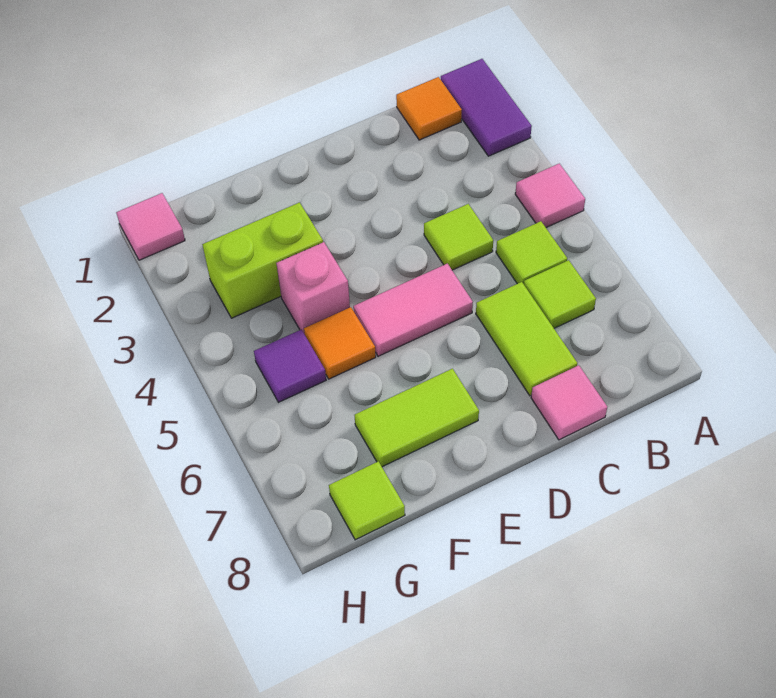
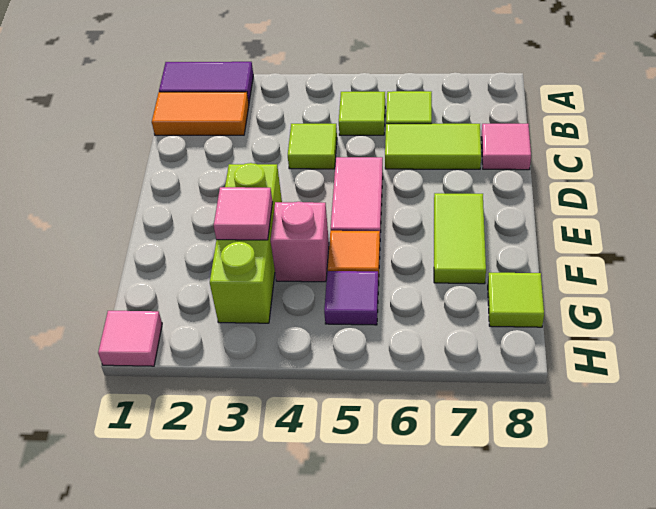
pink tile A4 level 1 -> pink tile F3 level 2
orange tile B1 level 1 -> orange tile B1:B2 level 1
lime brick F3:G3 level 1 -> lime brick E3:G3 level 1

